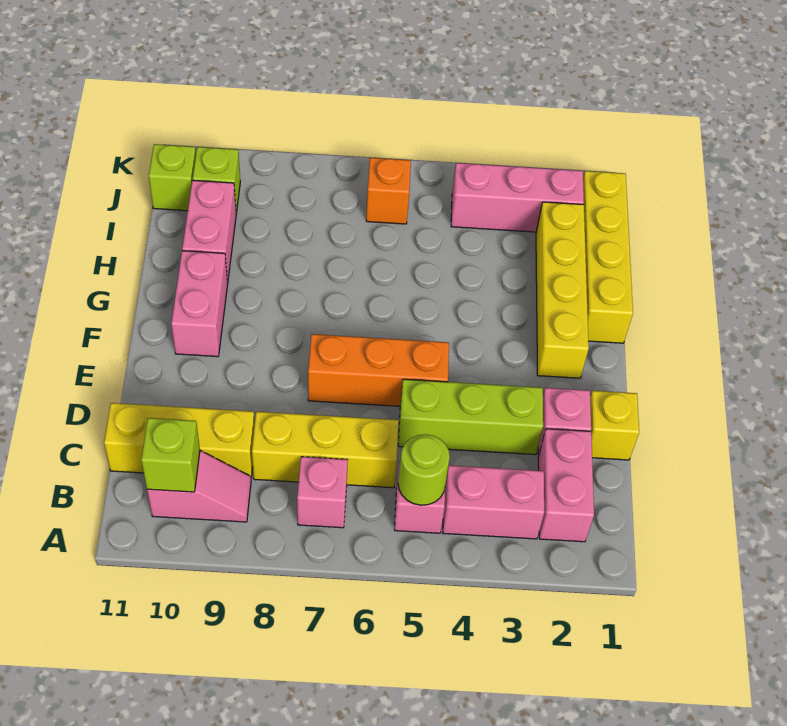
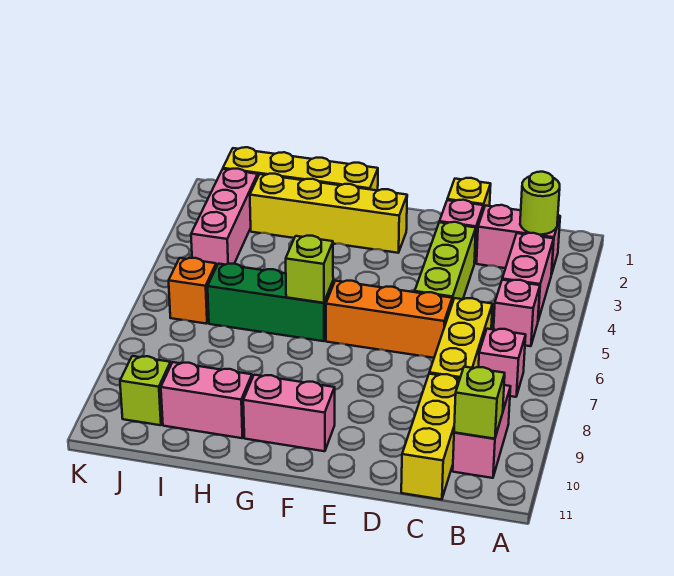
lime round brick B5 level 2 -> lime round brick B2 level 2
pink slope B9:B10 level 1 top 10 -> pink brick B9:B10 level 1
orange brick E5:E7 level 1 -> orange brick D6:F6 level 1
none -> green brick G6:I6 level 1
lime brick J11 level 1 -> lime brick G6 level 2

